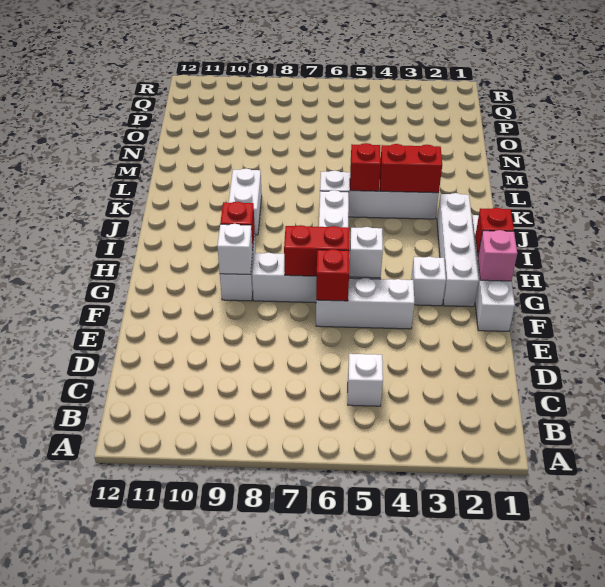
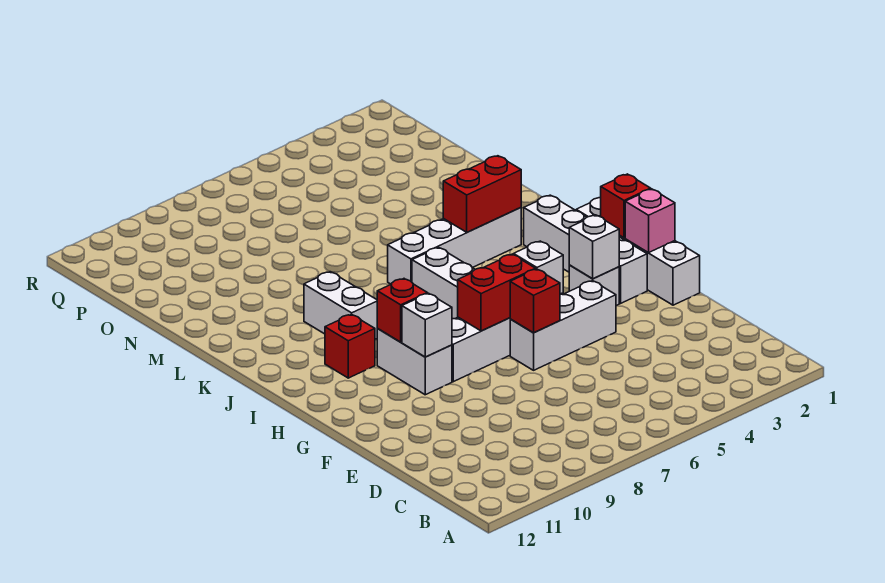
white brick C5 level 1 -> white brick G3 level 2
red brick K5 level 2 -> red brick I10 level 1

